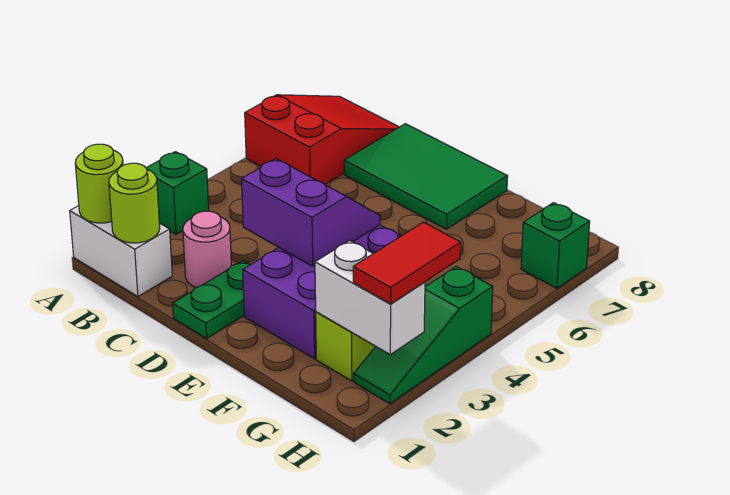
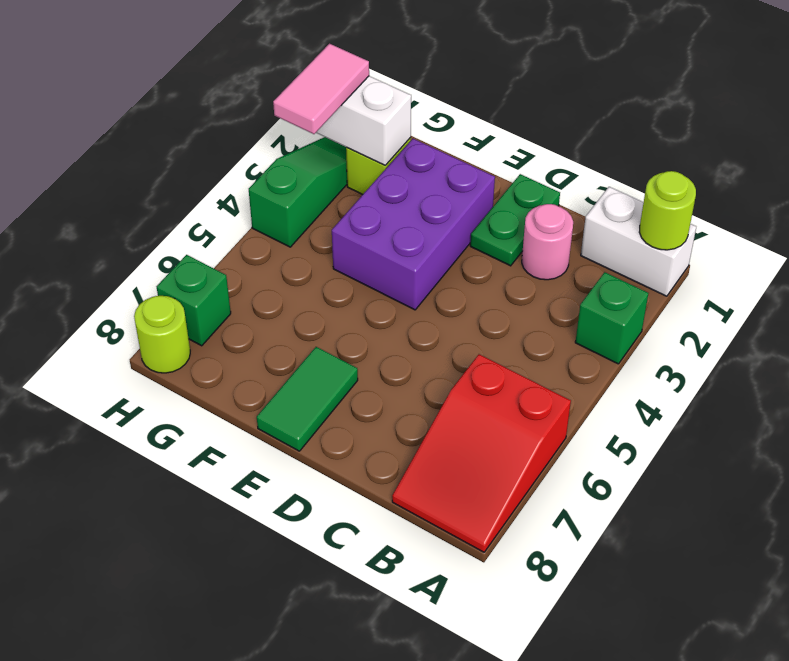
lime round brick B1 level 2 -> lime round brick H8 level 1
green tile C7:E8 level 1 -> green tile E7:E8 level 1
purple slope D3:E4 level 2 top 3 -> none
red tile H2:H3 level 3 -> pink tile H2:H3 level 3

